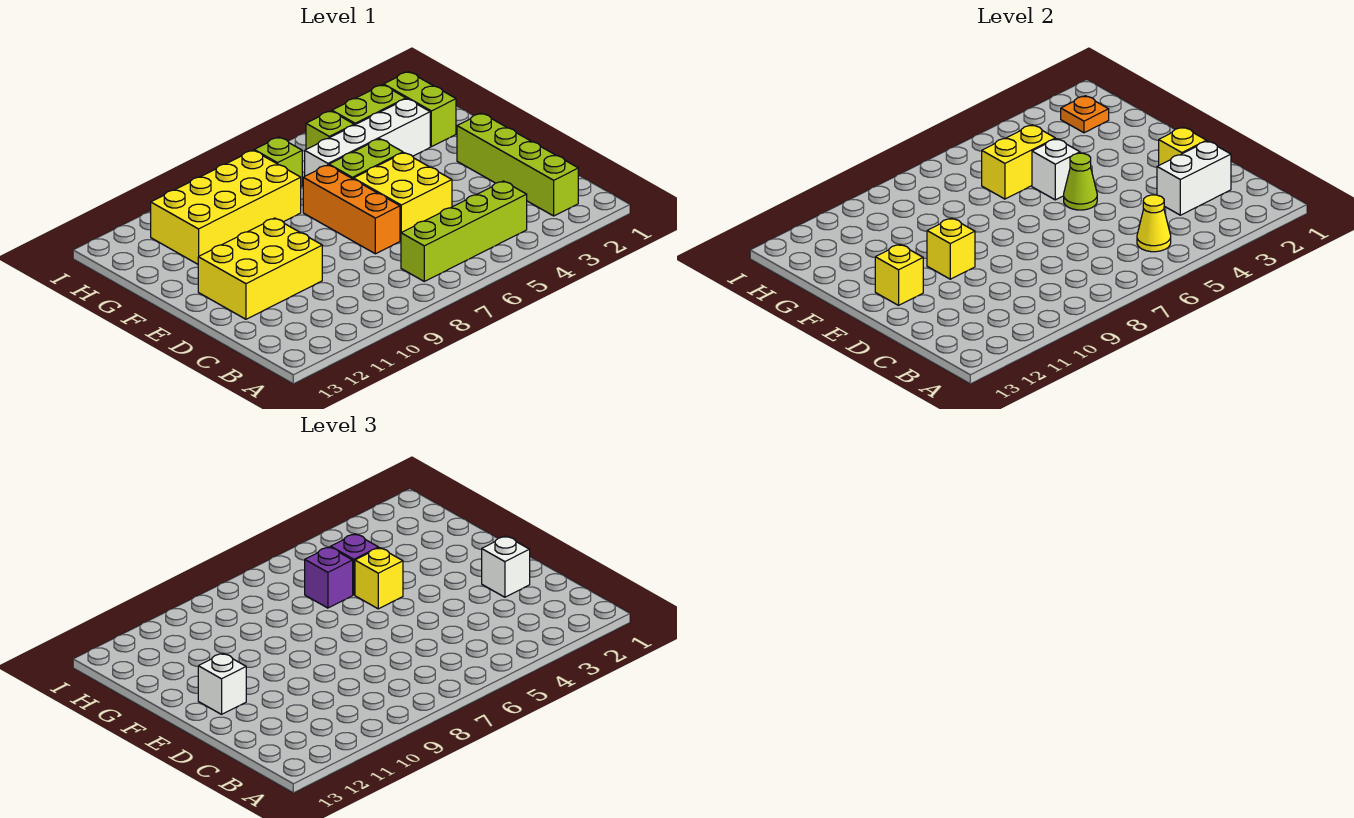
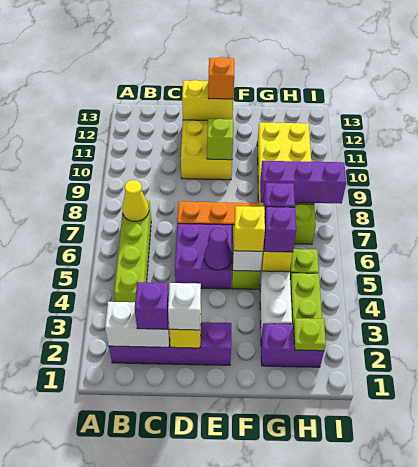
lime brick B2:E2 level 1 -> purple brick B2:E2 level 1
yellow cone B5 level 2 -> yellow cone B7 level 2
white brick C2:C3 level 2 -> white brick B2:C2 level 2
none -> purple brick C2 level 3
yellow brick D5:E6 level 1 -> purple brick D5:E6 level 1
lime cone E5 level 2 -> purple cone E5 level 2
yellow brick E10 level 2 -> lime brick E10 level 2
yellow brick E12 level 2 -> yellow brick D12:E12 level 2
white brick E12 level 3 -> orange brick E12 level 3
lime brick G2:H2 level 1 -> purple brick G2:H2 level 1
none -> purple brick G8:I8 level 2
orange plate H2 level 2 -> lime plate H2 level 2

